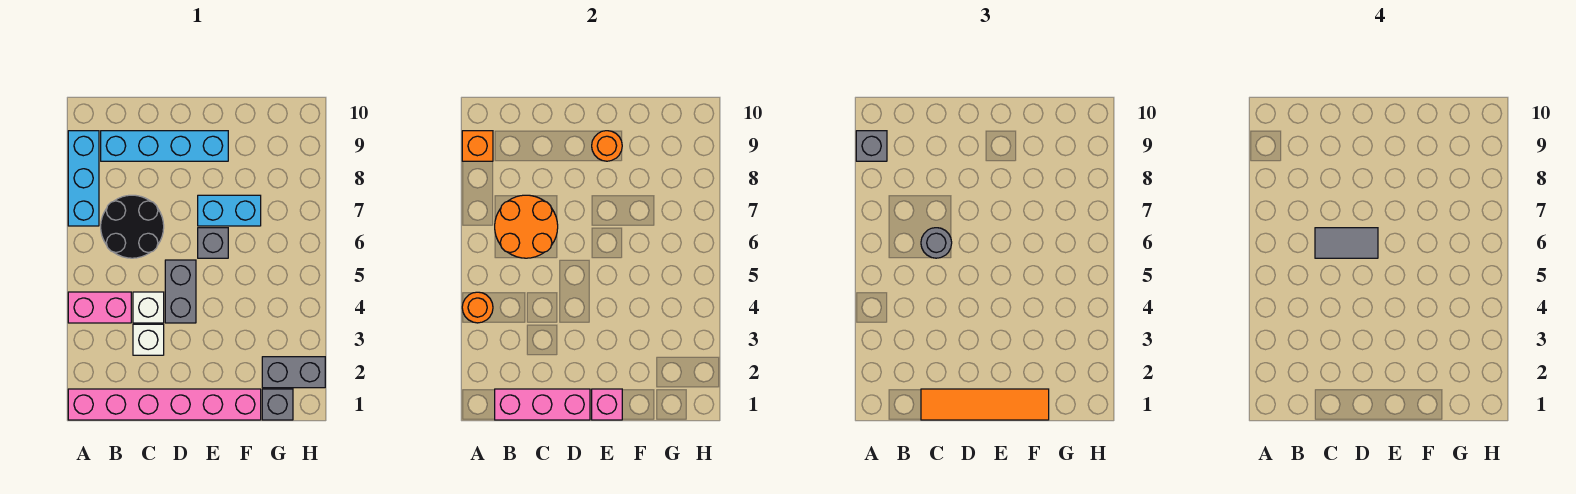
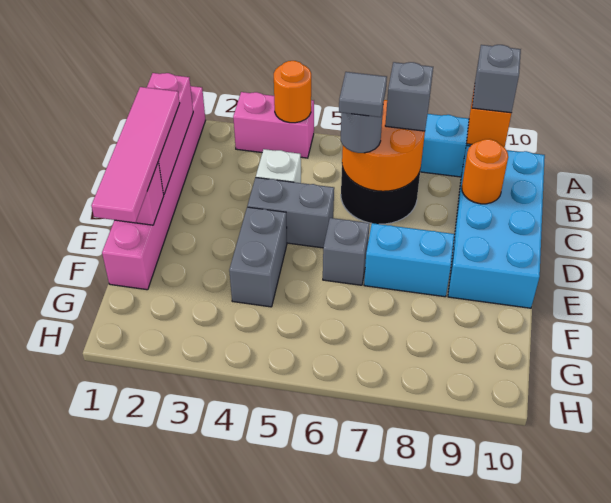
pink brick A4:B4 level 1 -> pink brick A3:A4 level 1
cyan brick B9:E9 level 1 -> cyan brick B9:E10 level 1
orange tile C1:F1 level 3 -> pink tile C1:F1 level 3
white brick C3 level 1 -> none
grey tile C6:D6 level 4 -> grey tile C6 level 4
cyan brick E7:F7 level 1 -> cyan brick E7:E8 level 1
orange round brick E9 level 2 -> orange round brick C9 level 2
grey brick G1 level 1 -> grey brick B7 level 3
grey brick G2:H2 level 1 -> grey brick E4:F4 level 1

